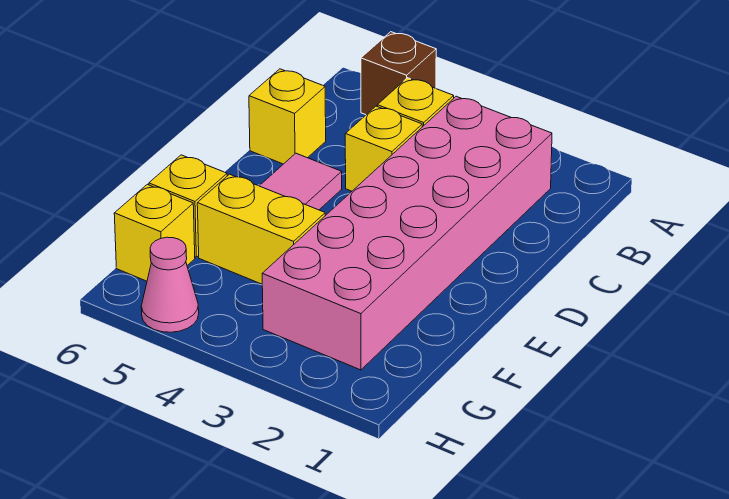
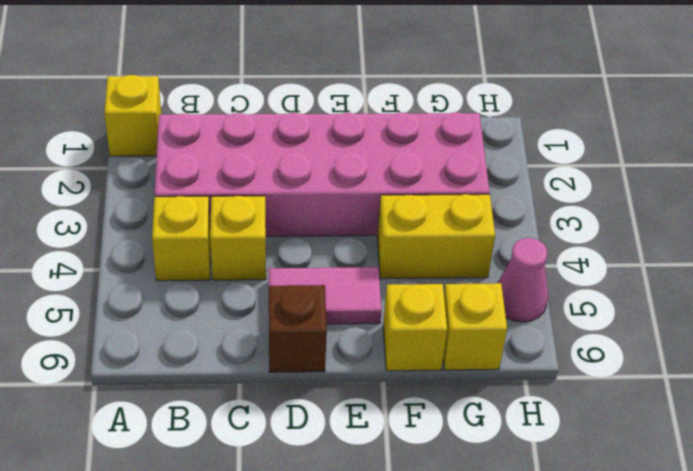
brown brick A5 level 1 -> brown brick D6 level 1
yellow brick C6 level 1 -> yellow brick A1 level 1
yellow brick F4:F5 level 1 -> yellow brick F4:G4 level 1

